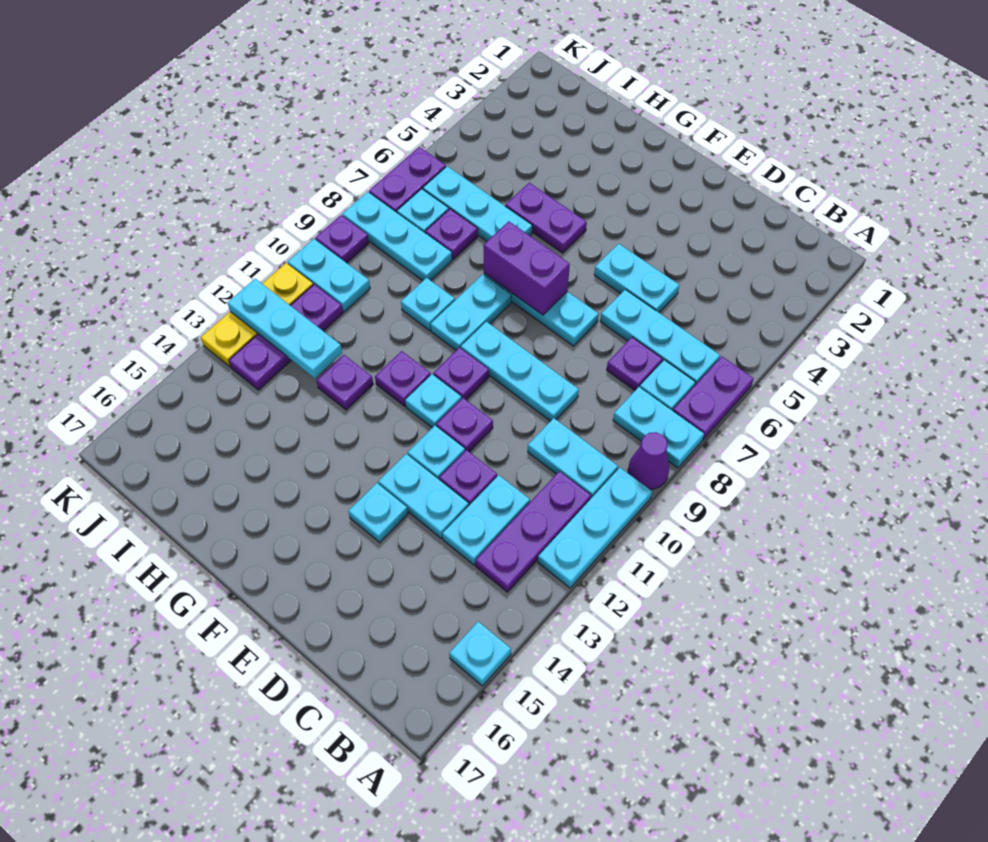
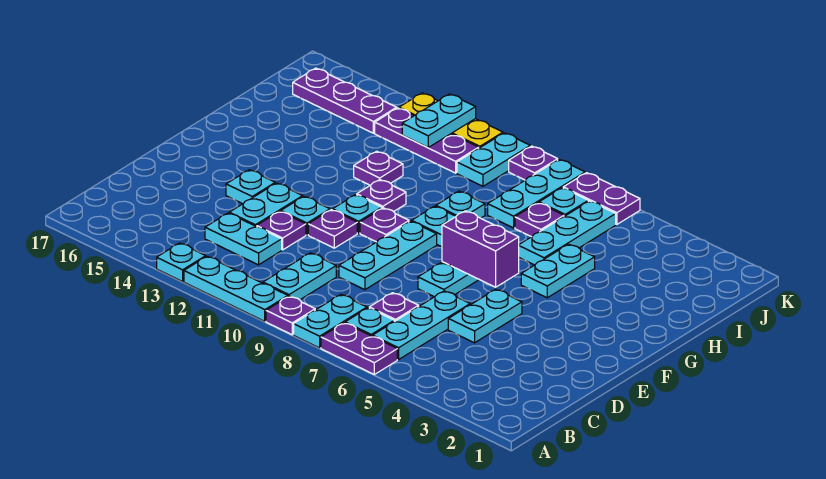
purple cone A9 level 1 -> purple plate A9 level 1
cyan plate A15 level 1 -> cyan plate A13 level 1
purple plate B11:B13 level 1 -> purple plate J14:J16 level 1
purple brick F7:G7 level 2 -> purple brick F6:F7 level 2
purple plate G5:H5 level 1 -> cyan plate G5:H5 level 1
cyan plate I12:K12 level 2 -> cyan plate J12:K12 level 2

